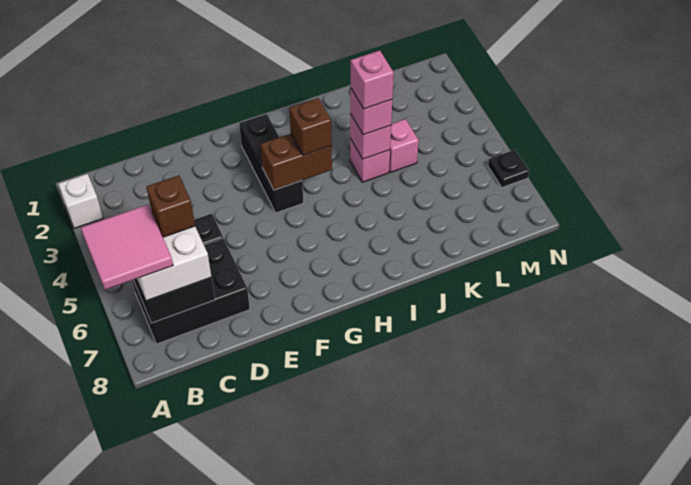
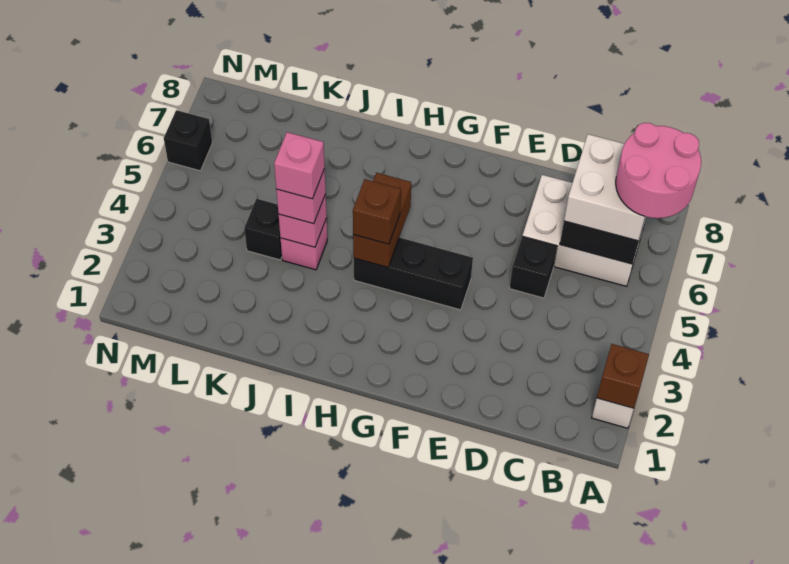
pink tile A6:B7 level 4 -> pink round brick A6:B7 level 4
black brick B6:D7 level 1 -> white brick B6:D7 level 1
brown brick C6 level 4 -> brown brick A2 level 2
black brick G2:G4 level 1 -> black brick F4:H4 level 1
brown brick G4:H4 level 2 -> brown brick H4:H5 level 2
pink brick K4 level 1 -> black brick K4 level 1
black plate N6 level 1 -> black brick N6 level 1

